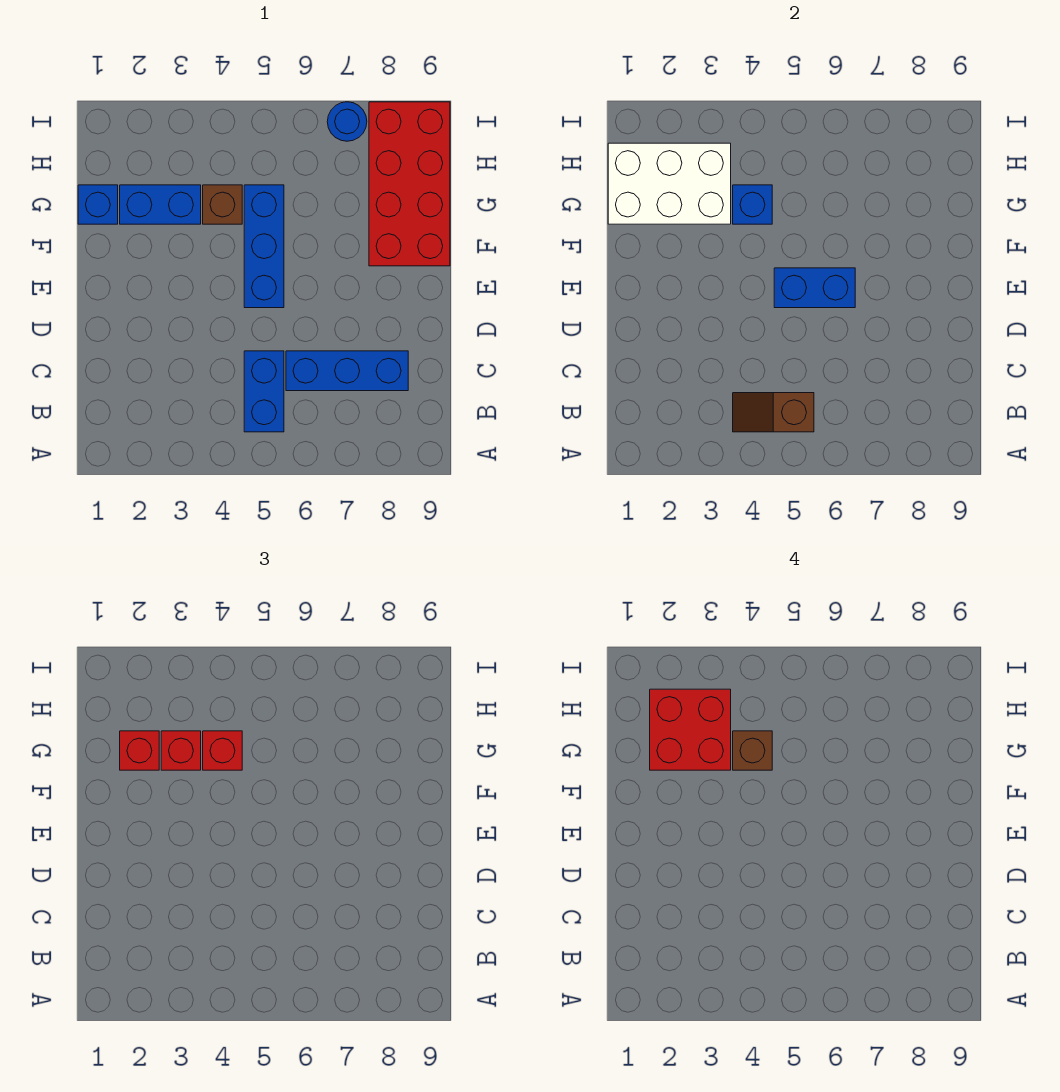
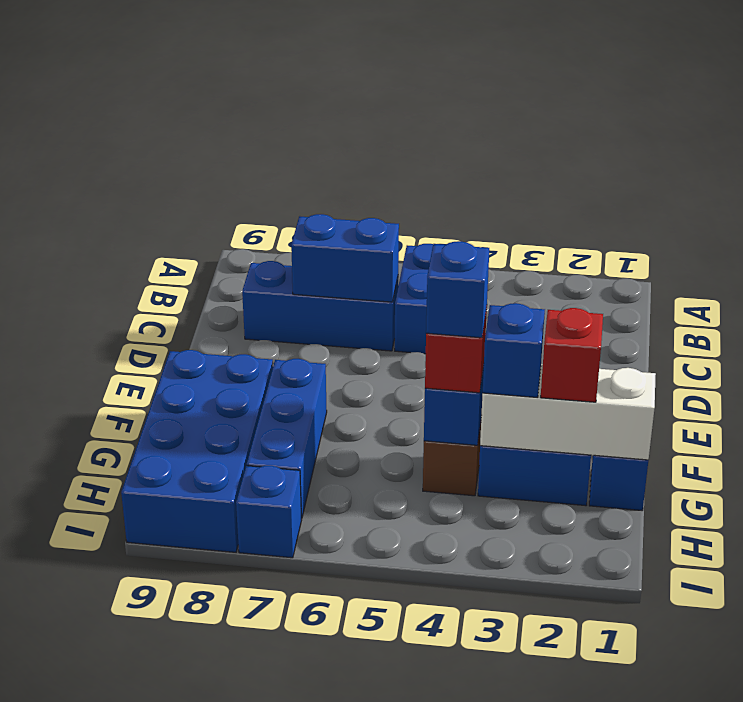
brown slope B4:B5 level 2 top 5 -> none
blue brick E5:G5 level 1 -> blue brick F7:H7 level 1
blue brick E5:E6 level 2 -> blue brick C6:C7 level 2
red brick F8:I9 level 1 -> blue brick F8:I9 level 1
white brick G1:H3 level 2 -> white brick G1:G3 level 2
red brick G2:H3 level 4 -> none
red brick G3 level 3 -> blue brick G3 level 3
brown brick G4 level 4 -> blue brick G4 level 4
blue round brick I7 level 1 -> blue brick I7 level 1

